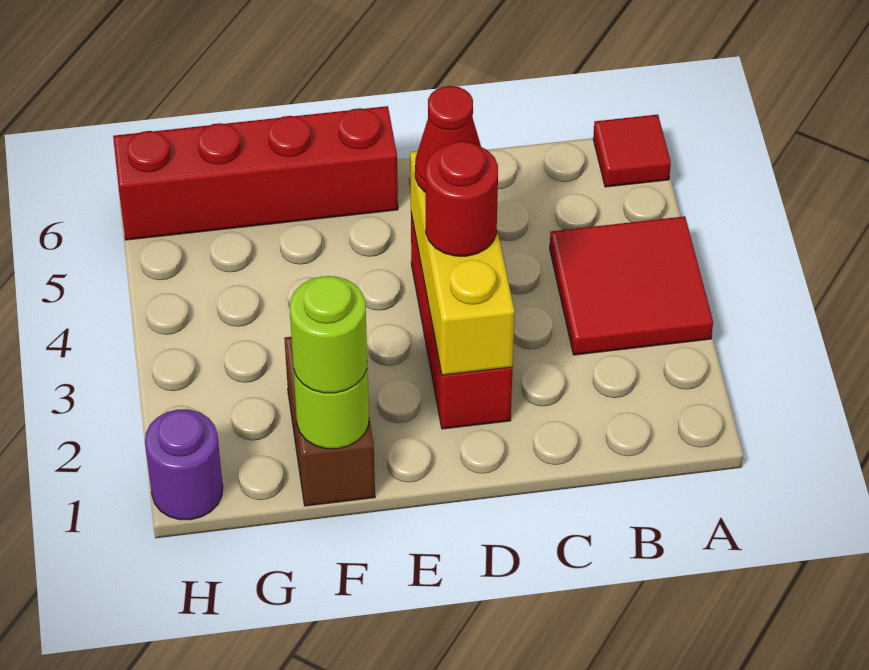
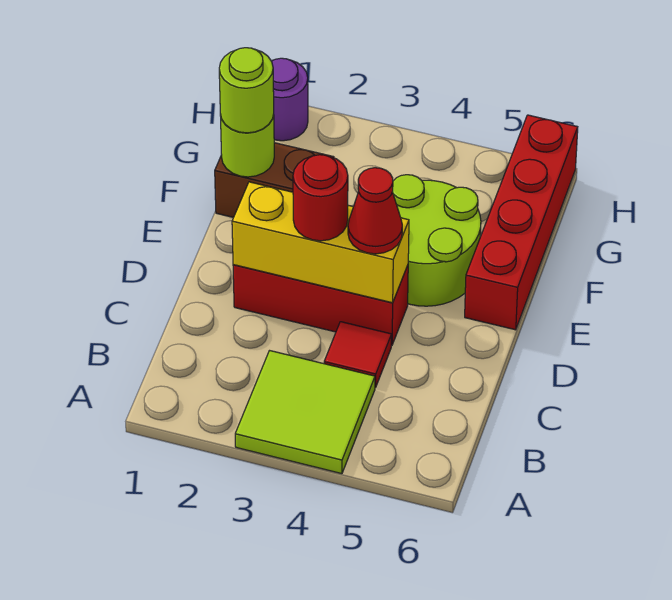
red tile A3:B4 level 1 -> lime tile A3:B4 level 1
red tile A6 level 1 -> red tile C4 level 1
none -> lime round brick E4:F5 level 1

